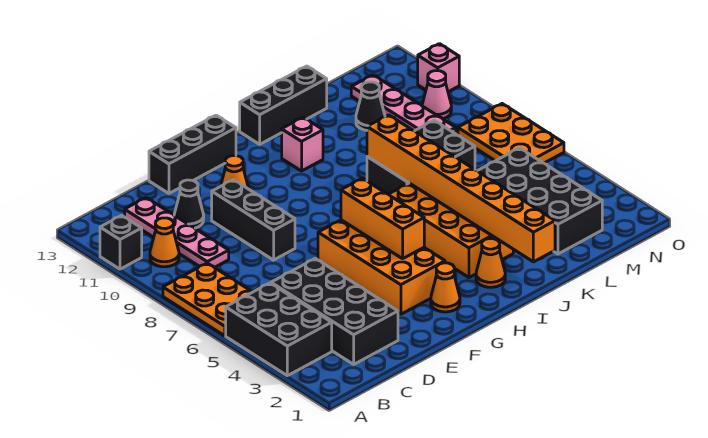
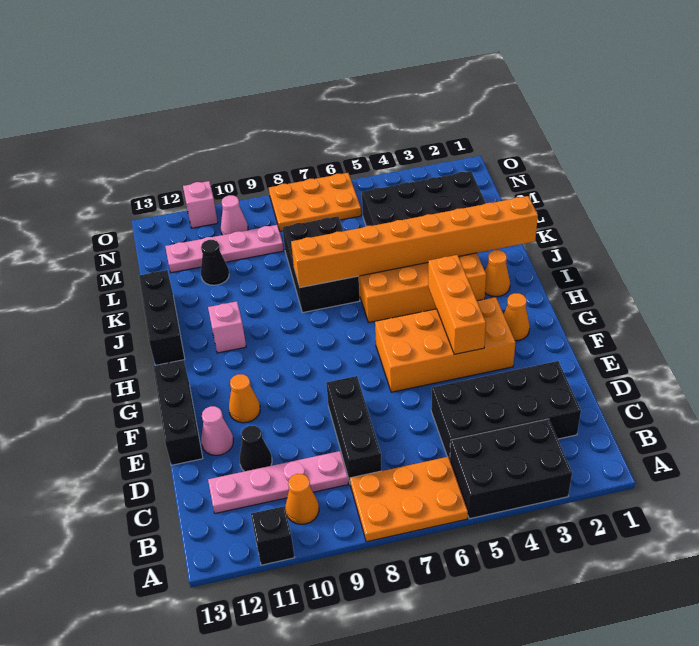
black brick E8:E10 level 1 -> black brick C8:E8 level 1
none -> pink cone E12 level 1
orange brick G4:G6 level 2 -> orange brick F4:H4 level 2

